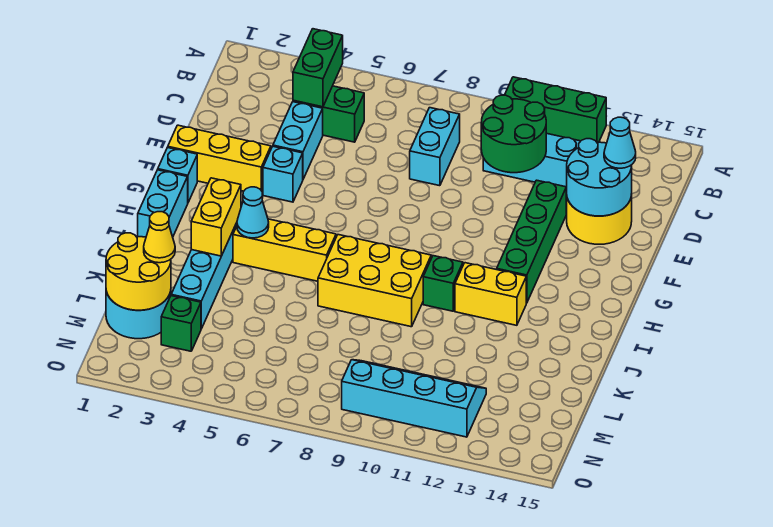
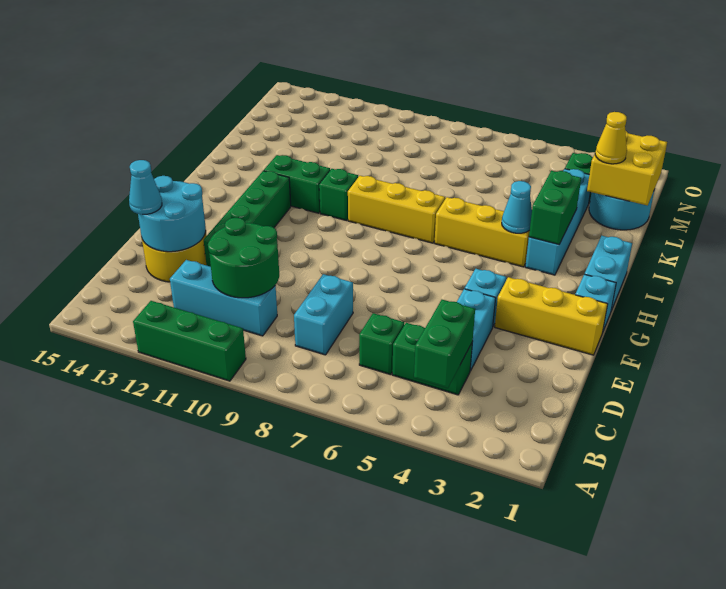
none -> green brick C6 level 1
yellow brick I3:J3 level 2 -> green brick I3:J3 level 2
yellow brick I7:J9 level 1 -> yellow brick I7:I9 level 1
yellow brick I11:I12 level 1 -> green brick I11:I12 level 1
yellow round brick L1:M2 level 2 -> yellow brick L1:M2 level 2
cyan slope M9:N12 level 1 top N -> none

